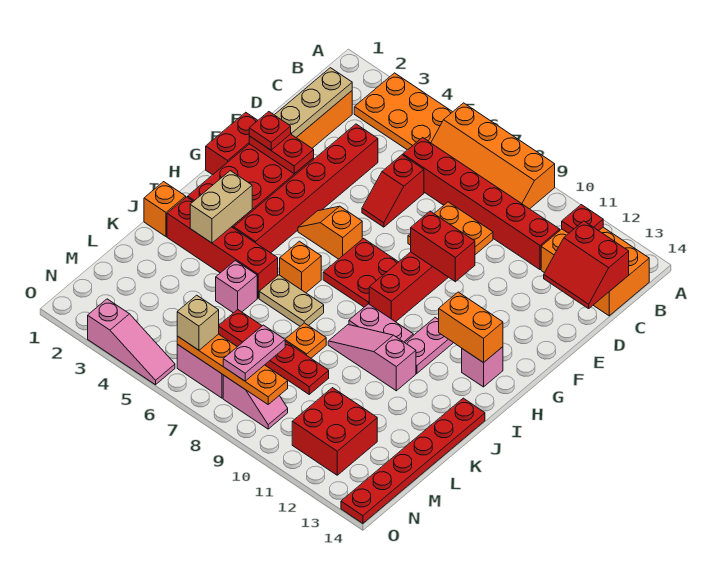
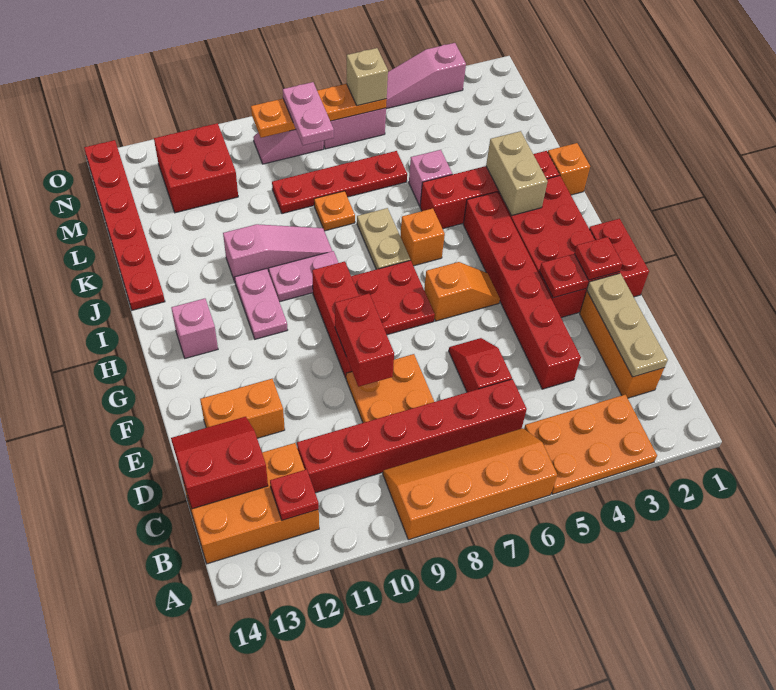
red brick F9:F10 level 2 -> red brick E9:F9 level 2
orange brick H12:H13 level 2 -> orange brick E12:E13 level 1
tan plate J6:J7 level 1 -> tan plate I7:J7 level 1

